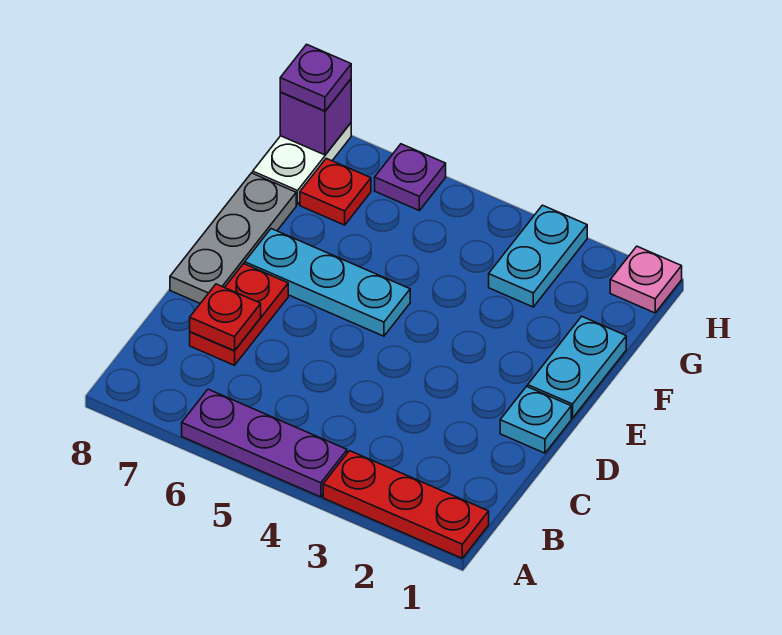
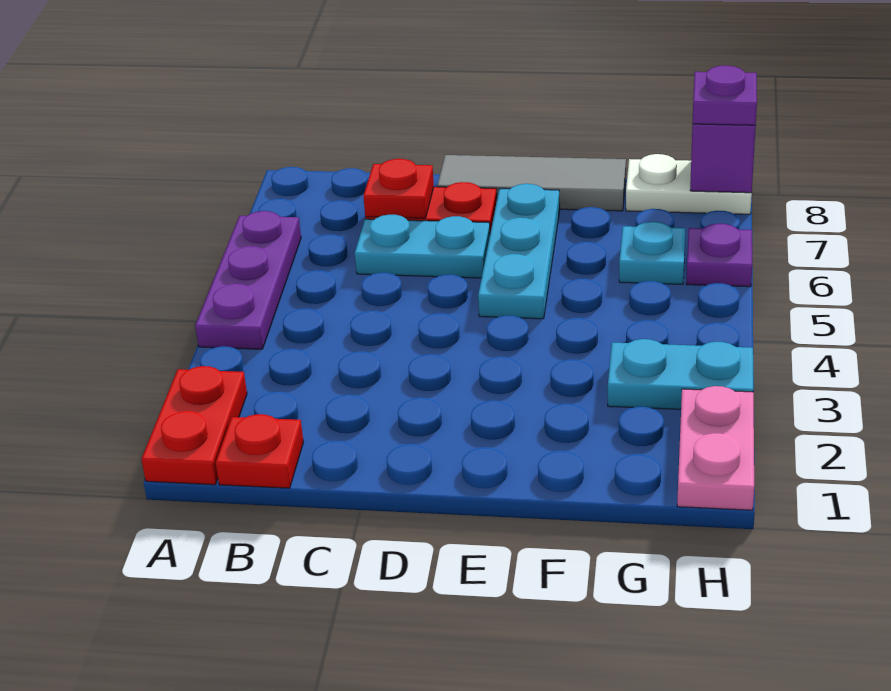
red plate A1:A3 level 1 -> red plate A1:A2 level 1
cyan plate D1 level 1 -> cyan plate G6 level 1
grey plate D8:F8 level 1 -> grey tile D8:F8 level 1
cyan plate E1:F1 level 1 -> cyan plate C6:D6 level 1
red plate G7 level 1 -> red plate B1 level 1
pink plate H1 level 1 -> pink plate H1:H2 level 1

